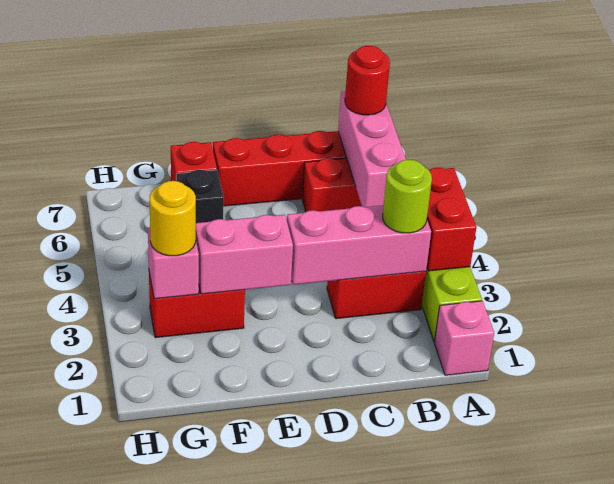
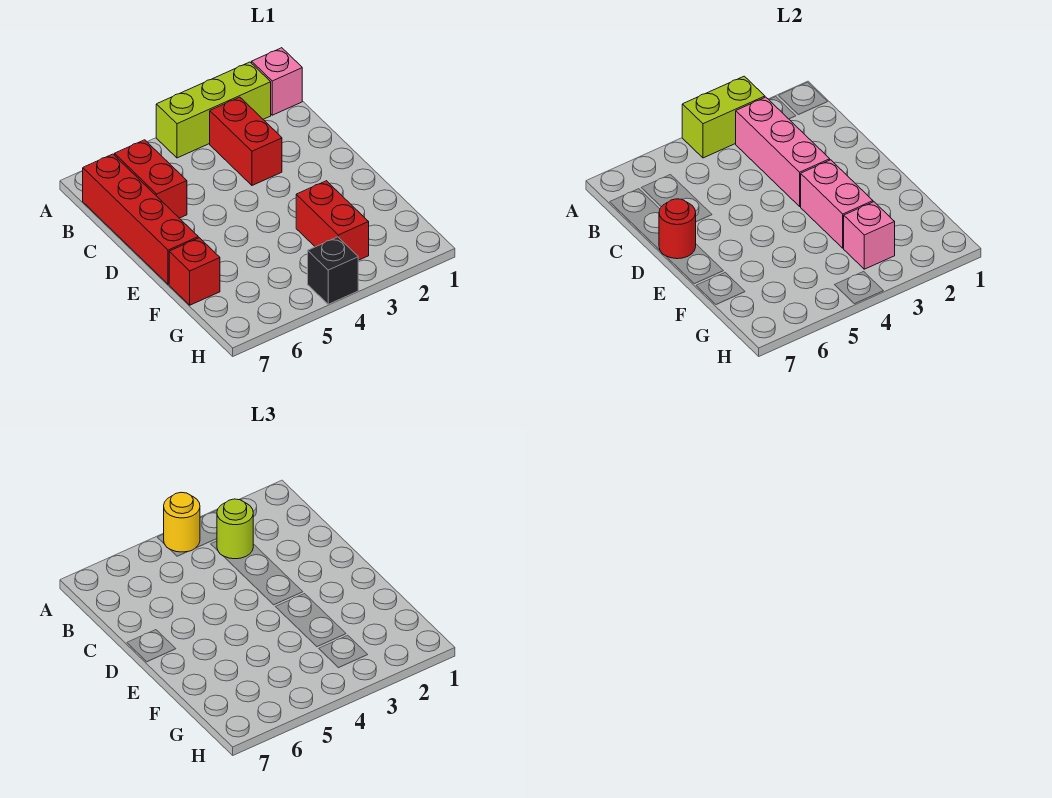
red brick A3:A4 level 2 -> lime brick A3:A4 level 2
pink brick B5:B7 level 2 -> none
red round brick B7 level 3 -> red round brick D7 level 2
black brick F6 level 1 -> black brick H4 level 1
yellow round brick G3 level 3 -> yellow round brick A4 level 3

